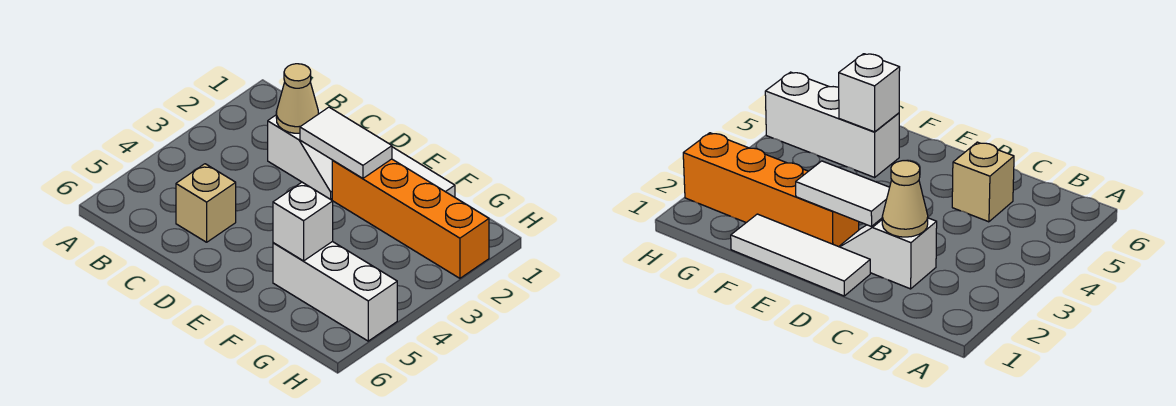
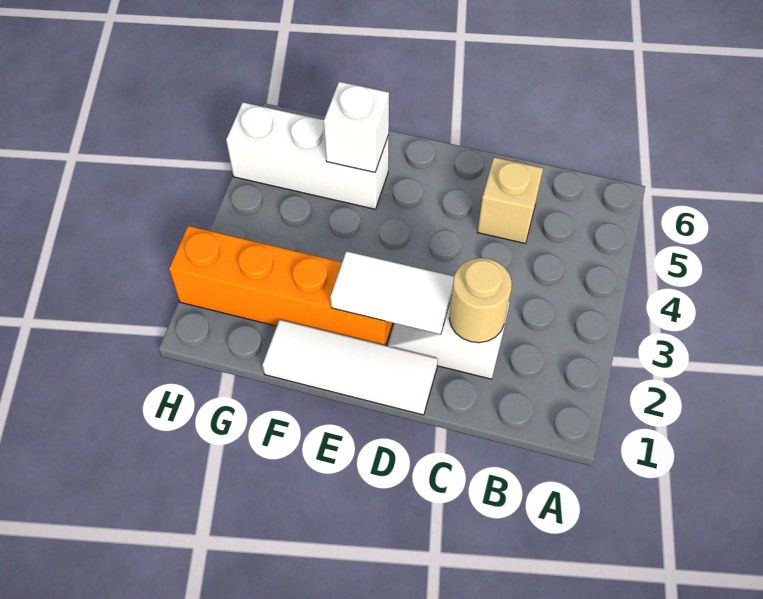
tan cone C2 level 2 -> tan round brick C2 level 2

